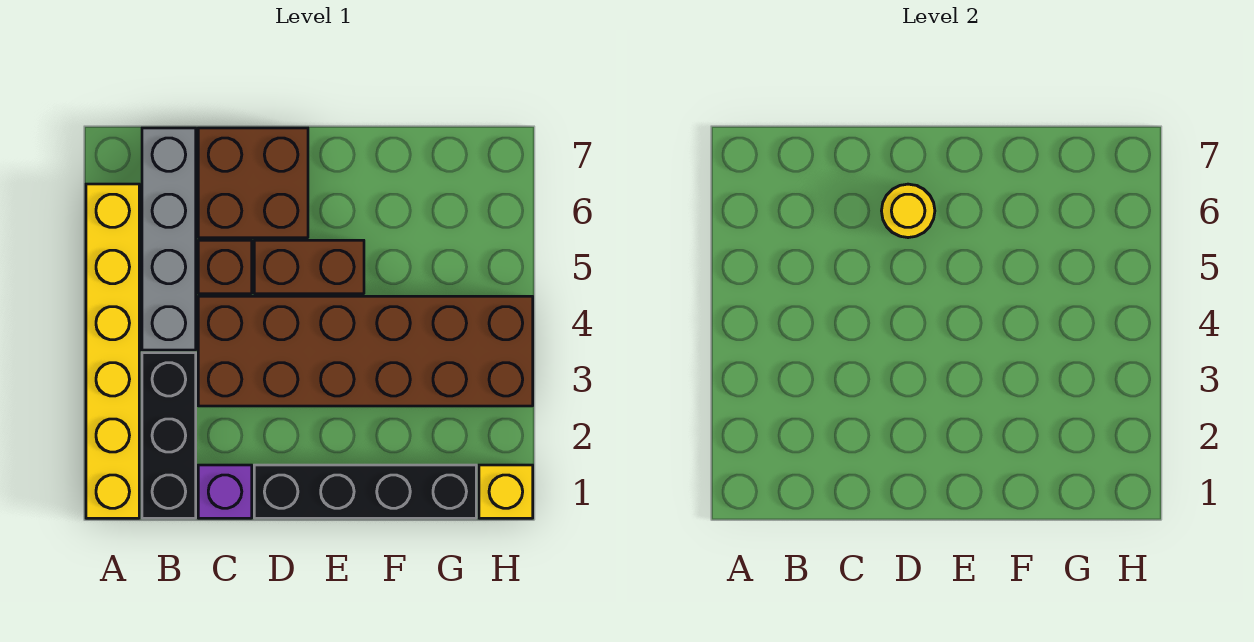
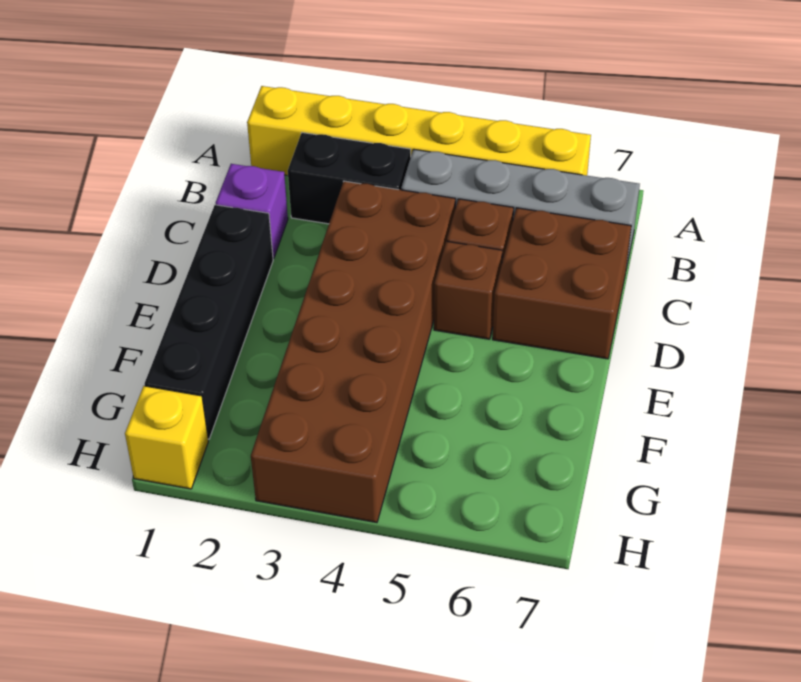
black brick B1:B3 level 1 -> black brick B2:B3 level 1
brown brick D5:E5 level 1 -> brown brick D5 level 1
yellow round brick D6 level 2 -> none

